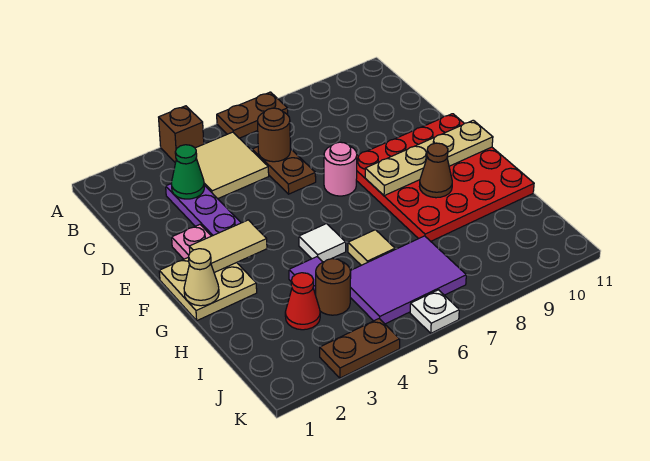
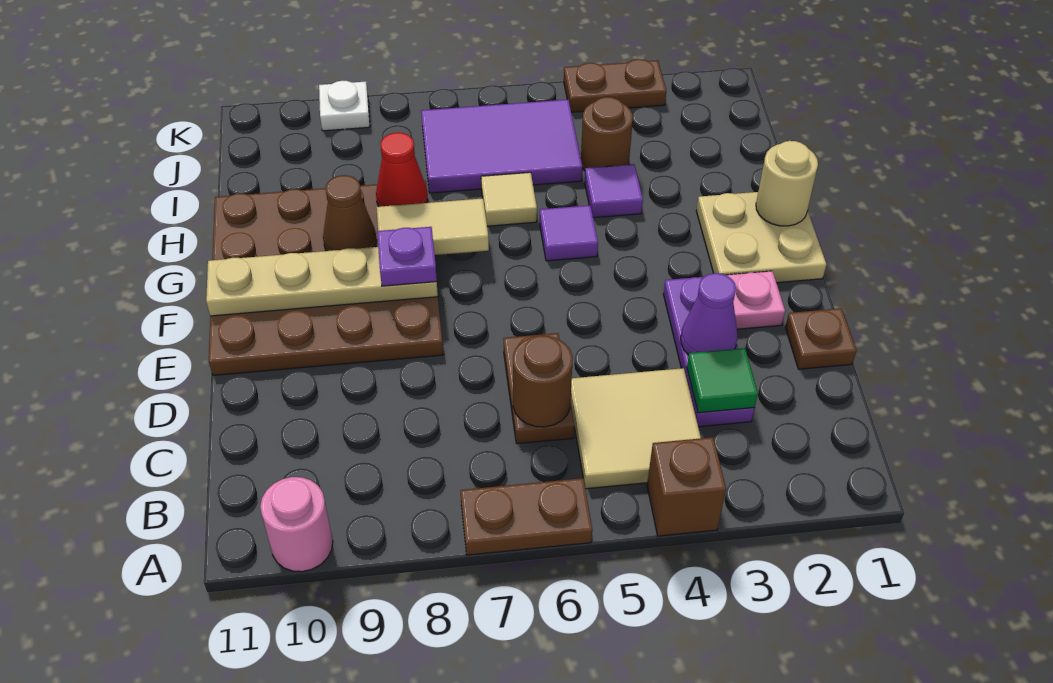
green cone C3 level 2 -> green tile C3 level 2
none -> brown plate D1 level 1
none -> purple cone D3 level 2
pink round brick E7 level 1 -> pink round brick A10 level 1
red plate E8:H11 level 1 -> brown plate E8:H11 level 1
tan tile F2:F3 level 2 -> tan tile G7:G8 level 2
none -> purple plate F8 level 3
tan cone G1 level 2 -> tan round brick G1 level 2
white tile G5 level 1 -> purple tile G5 level 1
red cone I3 level 1 -> red cone H8 level 2
white plate K6 level 1 -> white plate K9 level 1

